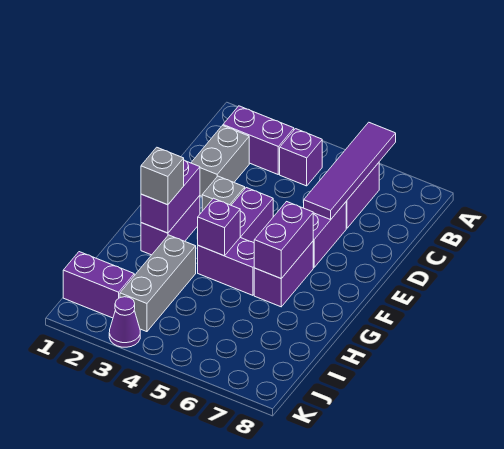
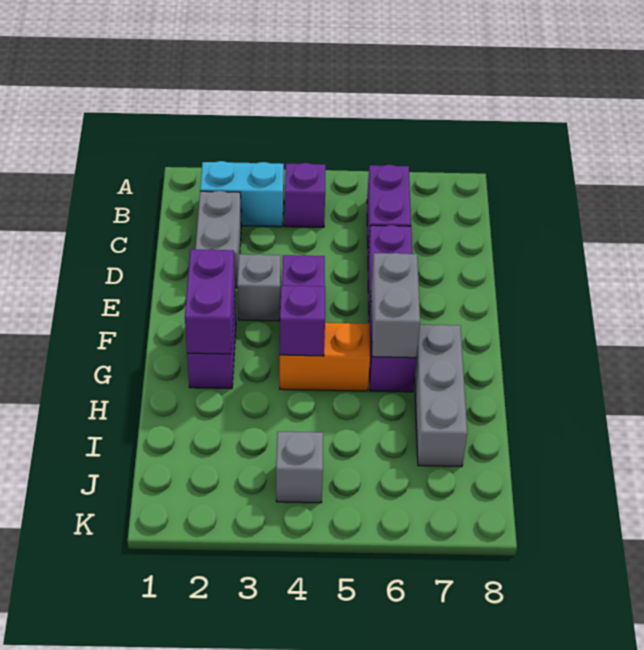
purple tile A6:D6 level 2 -> none
purple brick B2:B3 level 1 -> cyan brick B2:B3 level 1
purple brick F6:G6 level 2 -> grey brick F6:G6 level 2
grey brick G2 level 3 -> grey brick J4 level 1
purple brick G4:G5 level 1 -> orange brick G4:G5 level 1
grey brick H3:J3 level 1 -> grey brick G7:I7 level 1
purple brick J1:J2 level 1 -> none
purple cone K3 level 1 -> none

